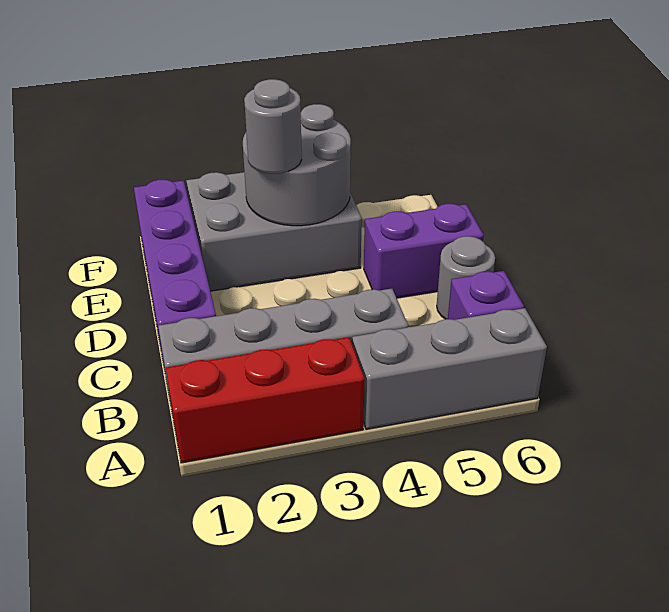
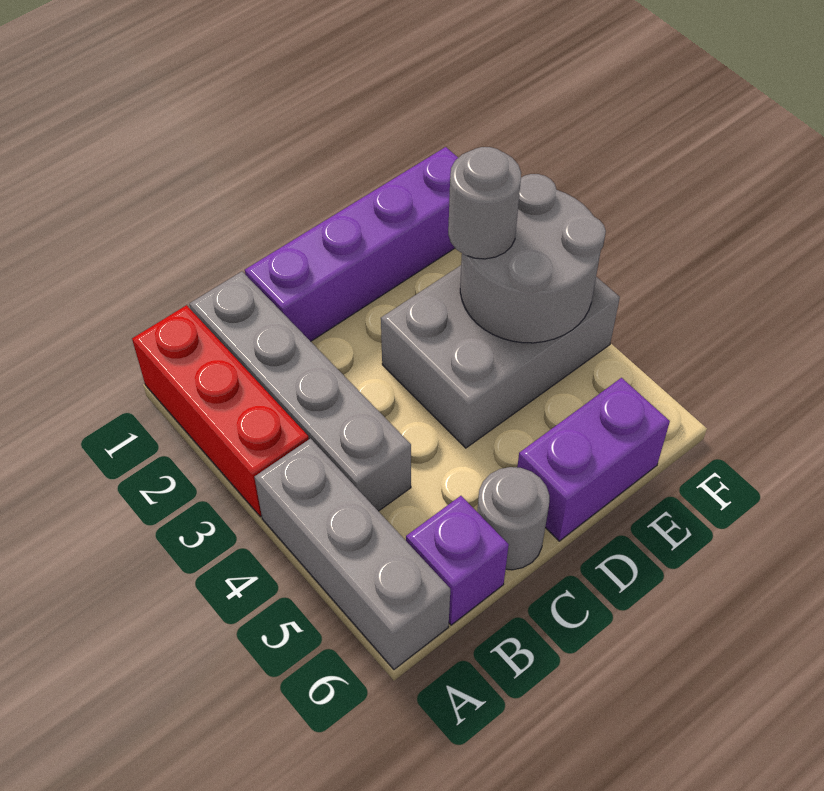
purple brick D5:D6 level 1 -> purple brick D6:E6 level 1
grey brick E2:F4 level 1 -> grey brick D3:F4 level 1

